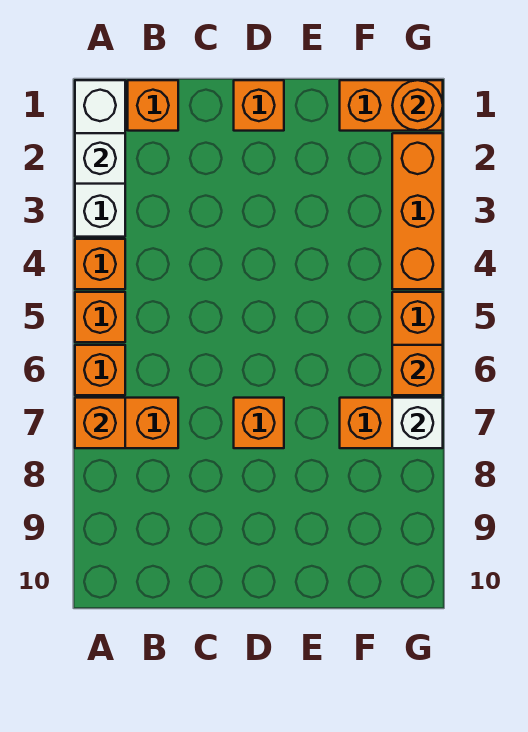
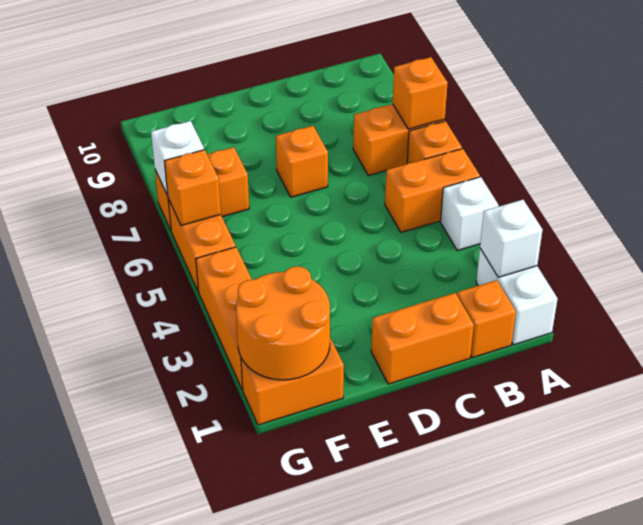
white brick A1:A3 level 1 -> white brick A1:A2 level 1
orange brick A4 level 1 -> white brick A4 level 1
orange brick A5 level 1 -> orange brick A5:B5 level 1
orange brick D1 level 1 -> orange brick C1:D1 level 1
orange round brick G1 level 2 -> orange round brick F1:G2 level 2

